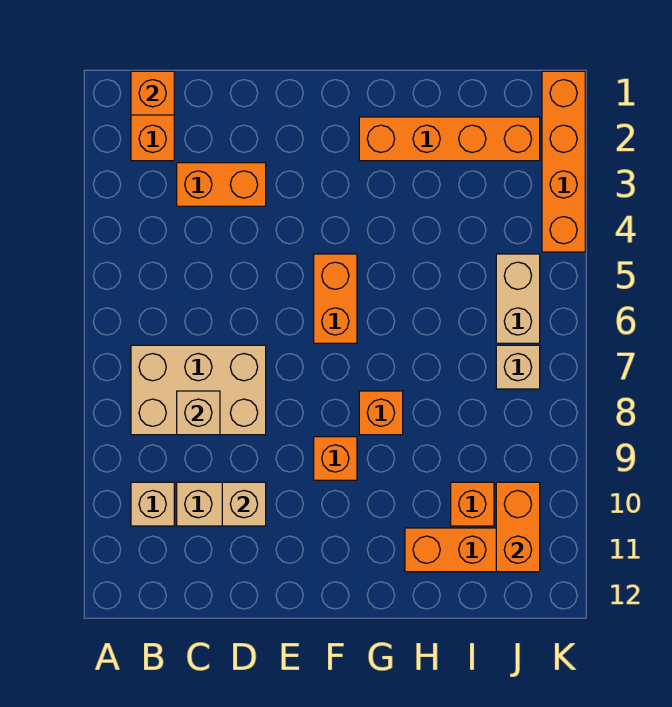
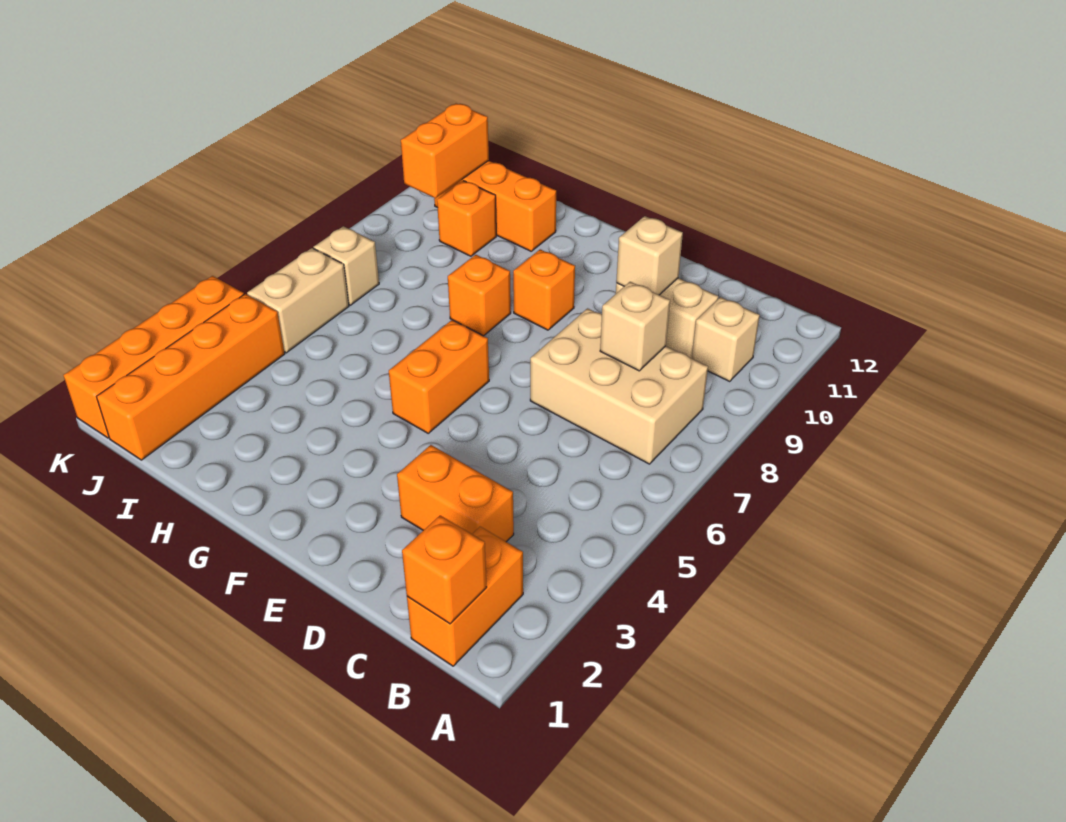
orange brick G2:J2 level 1 -> orange brick J1:J4 level 1

